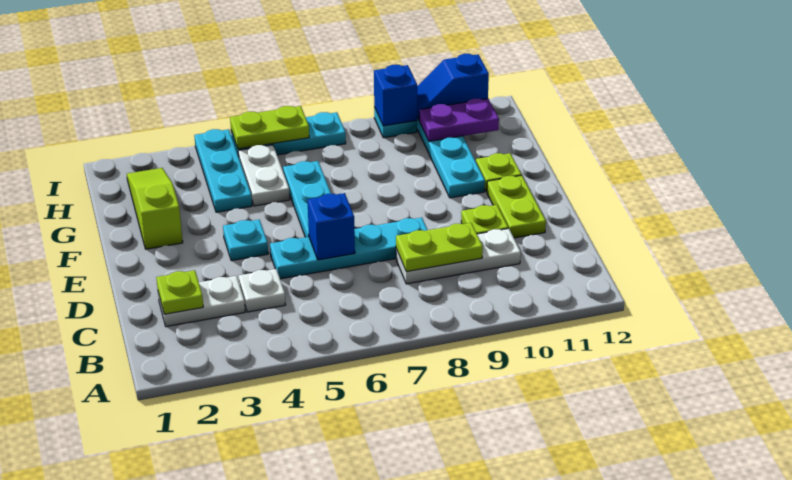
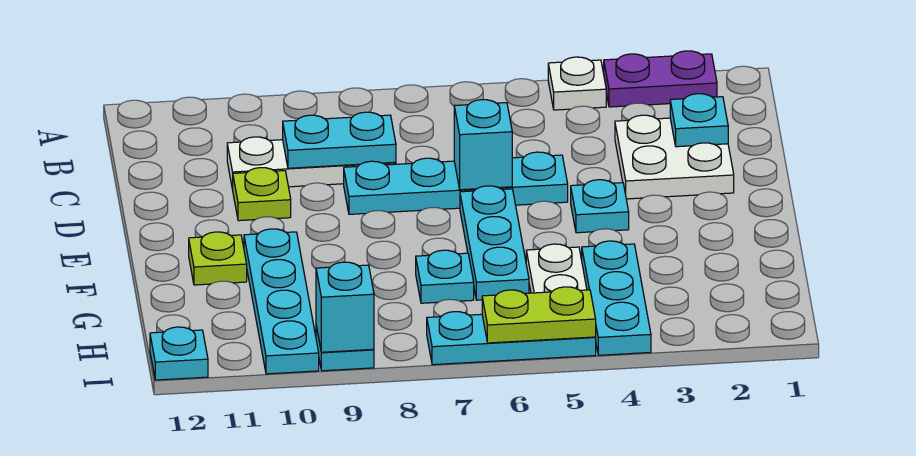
white plate C2:C3 level 1 -> white plate C2:D3 level 1
lime plate C2 level 2 -> cyan plate C2 level 2
white plate C4 level 1 -> white plate A4 level 1
lime plate C8:C9 level 2 -> cyan plate C8:C9 level 2
blue brick D6 level 2 -> cyan brick D6 level 2
lime plate D11:E11 level 1 -> none
lime slope F2:H2 level 1 top F -> none
none -> cyan plate G7 level 1
purple plate H10:H11 level 2 -> purple plate A2:A3 level 1
blue brick I9 level 2 -> cyan brick I9 level 2
blue slope I10:I11 level 2 top 11 -> none
none -> cyan plate I12 level 1

